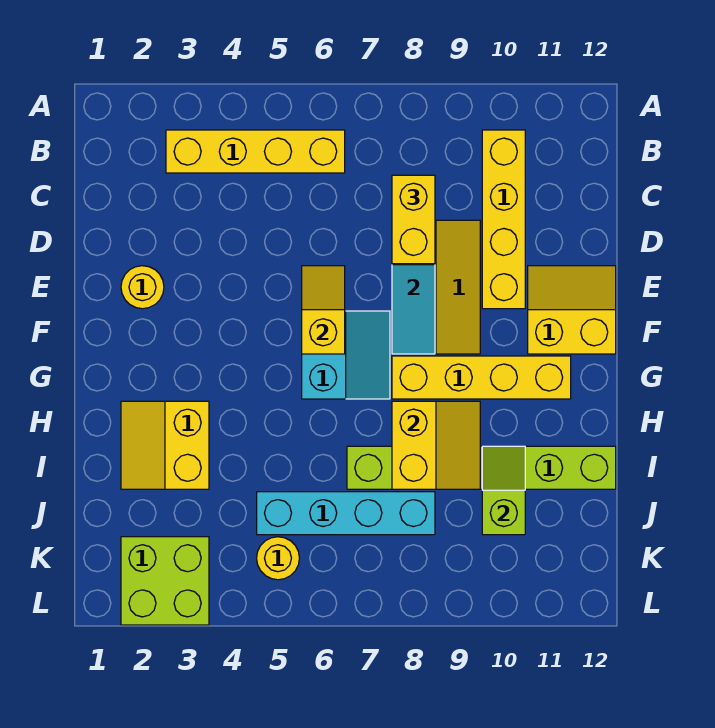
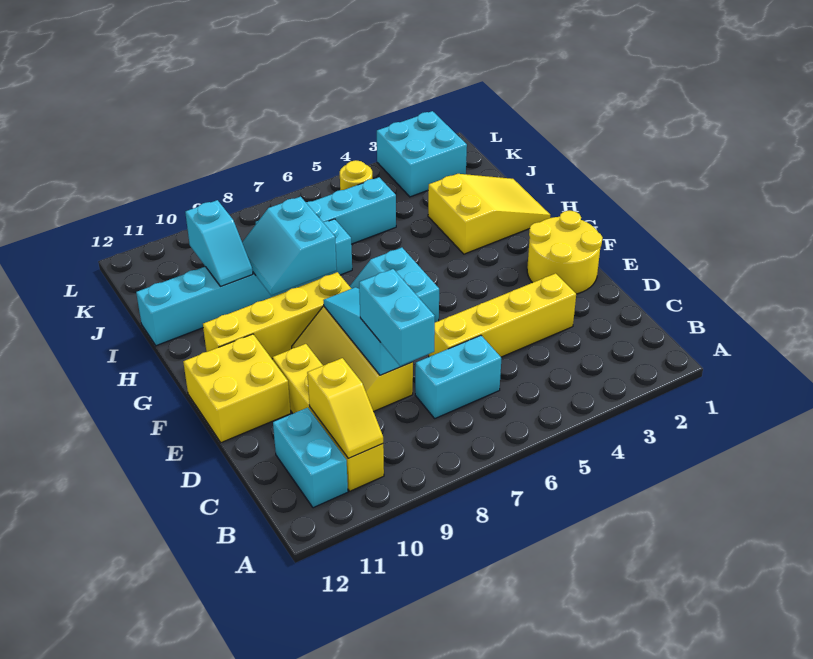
yellow brick B3:B6 level 1 -> yellow brick D3:D6 level 1
none -> cyan brick B11:C11 level 1
none -> cyan brick C6:C7 level 1
yellow brick C8:D8 level 3 -> cyan brick C8:D8 level 3
yellow round brick E2 level 1 -> yellow round brick E1:F2 level 1
yellow slope E6:F6 level 2 top F -> yellow slope B10:C10 level 2 top C
yellow slope E11:F12 level 1 top F -> yellow brick E11:F12 level 1
yellow slope H2:I3 level 1 top 3 -> yellow slope H1:I3 level 1 top 3
yellow slope H8:I9 level 2 top 8 -> cyan slope H8:I9 level 2 top 8
lime brick I7:I12 level 1 -> cyan brick I7:I12 level 1
lime slope I10:J10 level 2 top J -> cyan slope I10:J10 level 2 top J
lime brick K2:L3 level 1 -> cyan brick K2:L3 level 1

